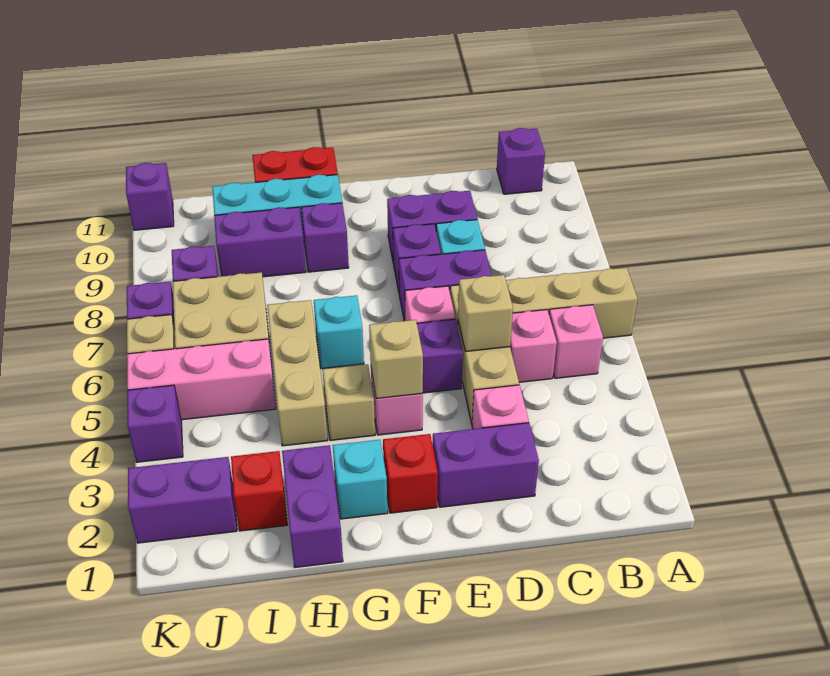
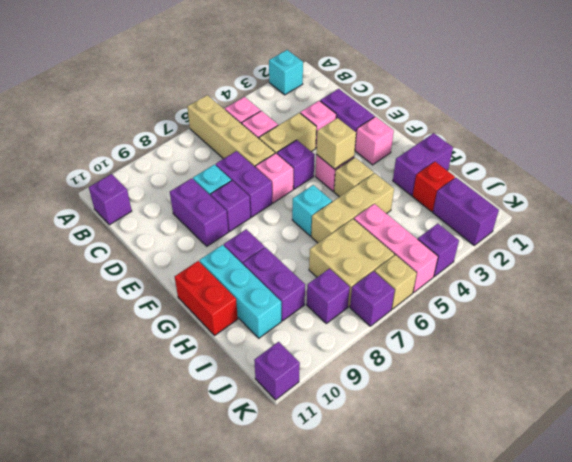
tan brick D5 level 2 -> none
red brick F2 level 1 -> pink brick F2 level 1
cyan brick G2 level 1 -> cyan brick A2 level 1

